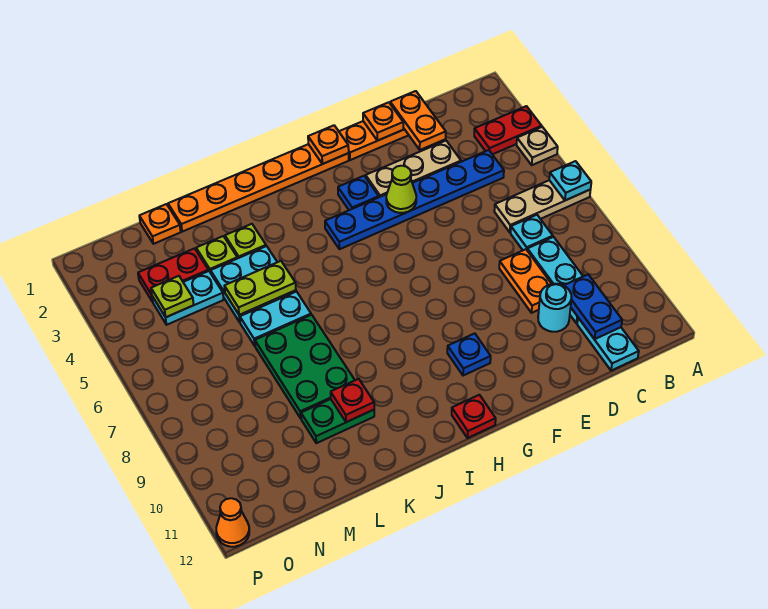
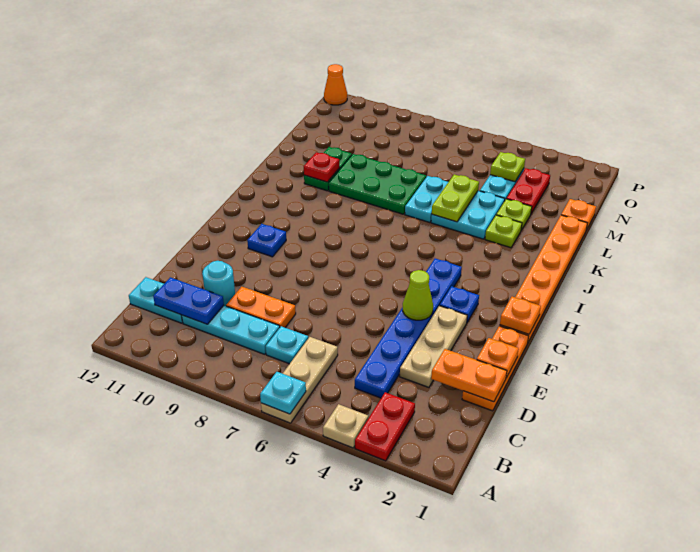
red plate H12 level 1 -> none

